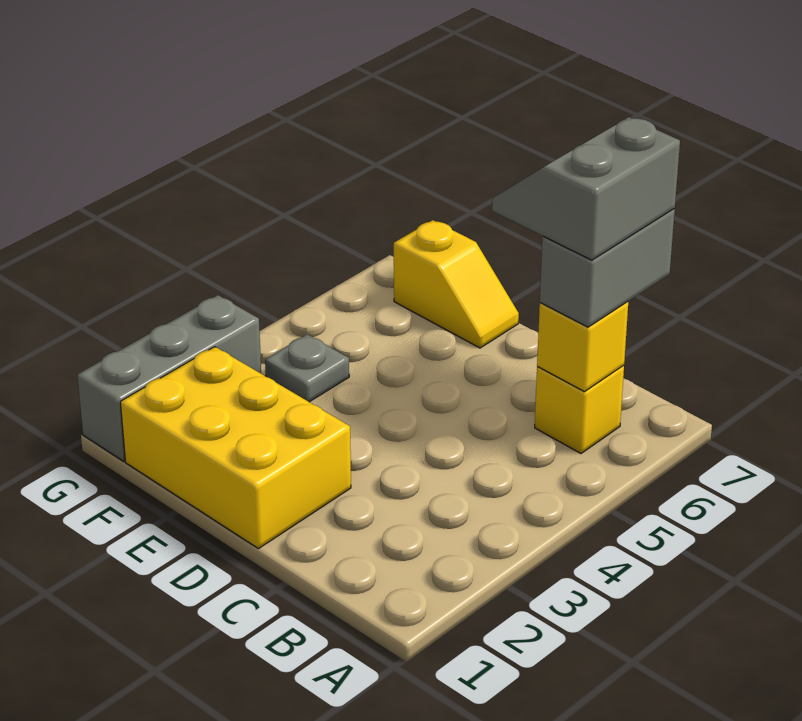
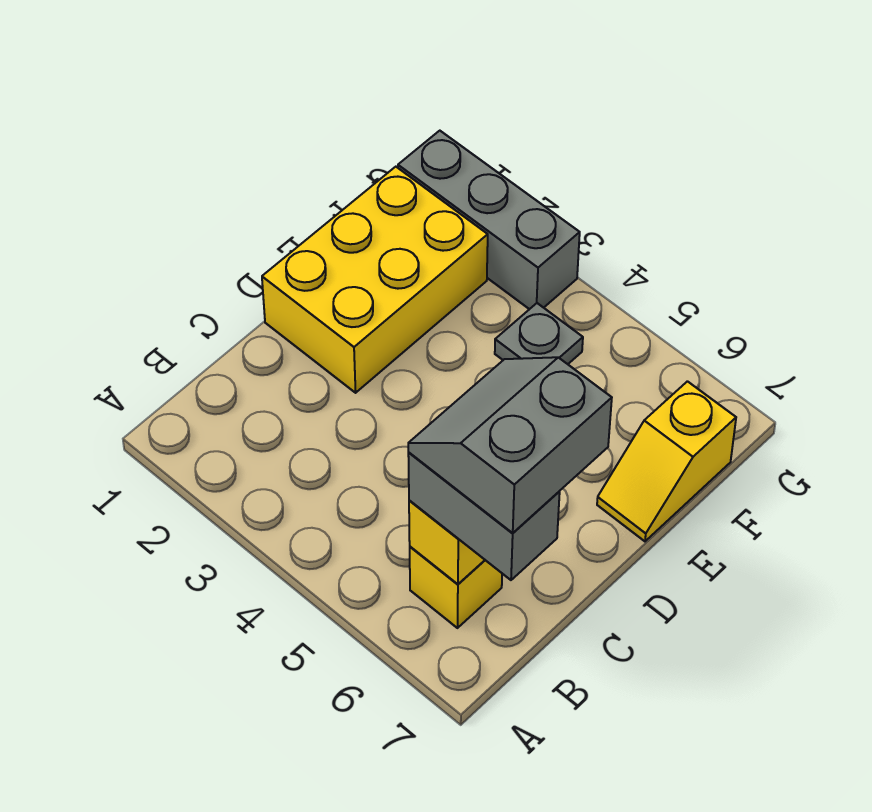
grey slope B6:C7 level 4 top B -> grey slope B6:C7 level 4 top 7

